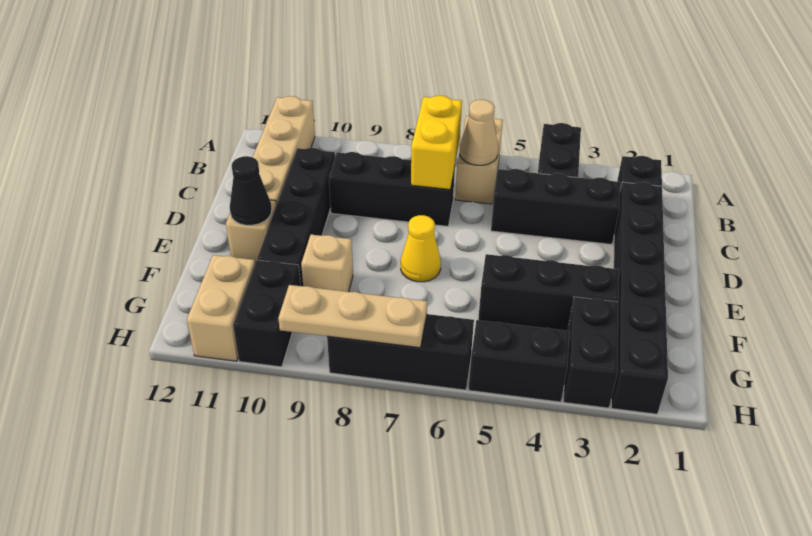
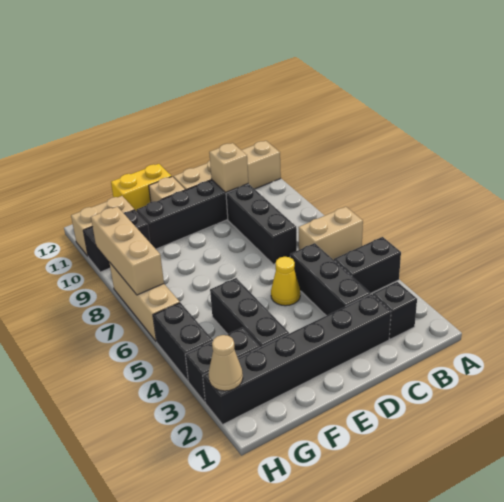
tan cone B6 level 2 -> tan cone H2 level 2
yellow brick B7:C7 level 2 -> yellow brick E12:F12 level 1
yellow cone E7 level 1 -> yellow cone D5 level 1
black cone E11 level 2 -> none
tan brick F9 level 1 -> tan brick C10 level 2
black brick H6:H8 level 1 -> tan brick H6:H8 level 1
tan plate H7:H9 level 2 -> tan brick H7:H9 level 2

